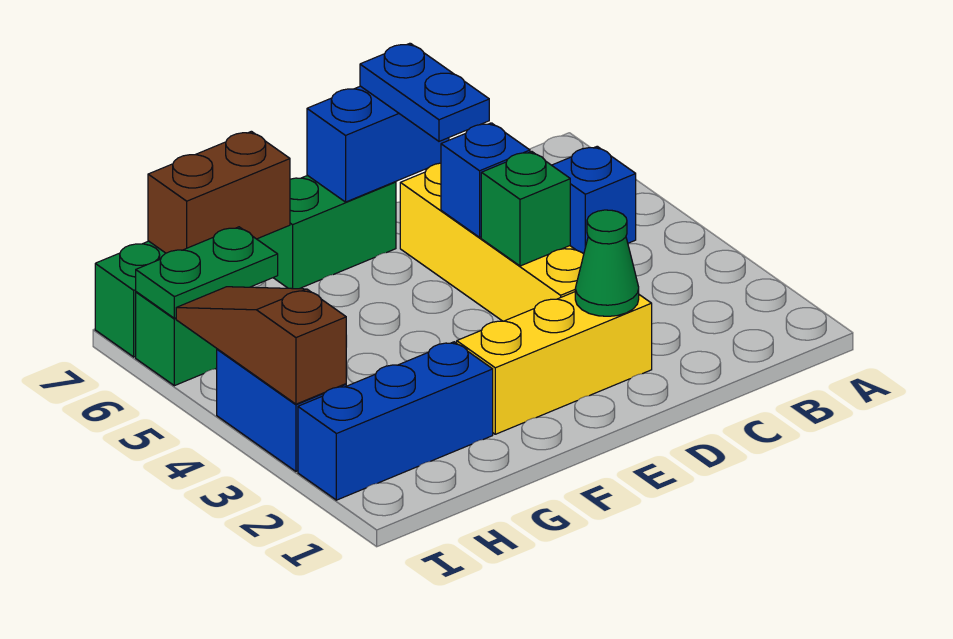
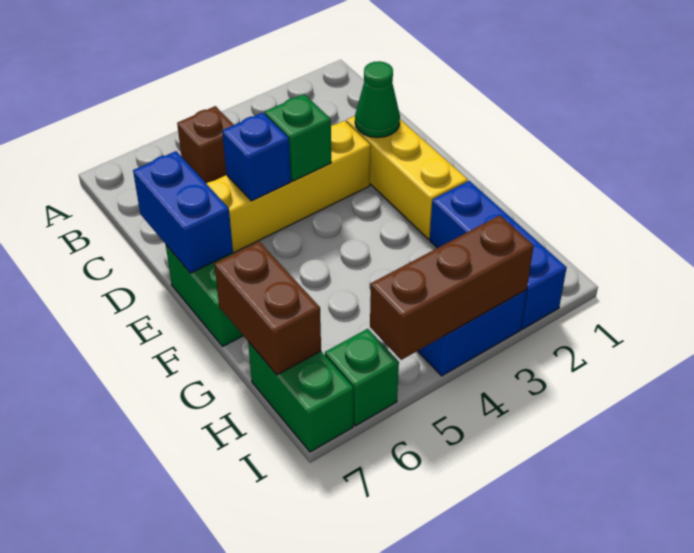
blue brick B5 level 1 -> brown brick B5 level 1
blue plate D6:D7 level 3 -> none
green plate H6:I6 level 2 -> none
brown slope I3:I5 level 2 top 3 -> brown brick I3:I5 level 2

